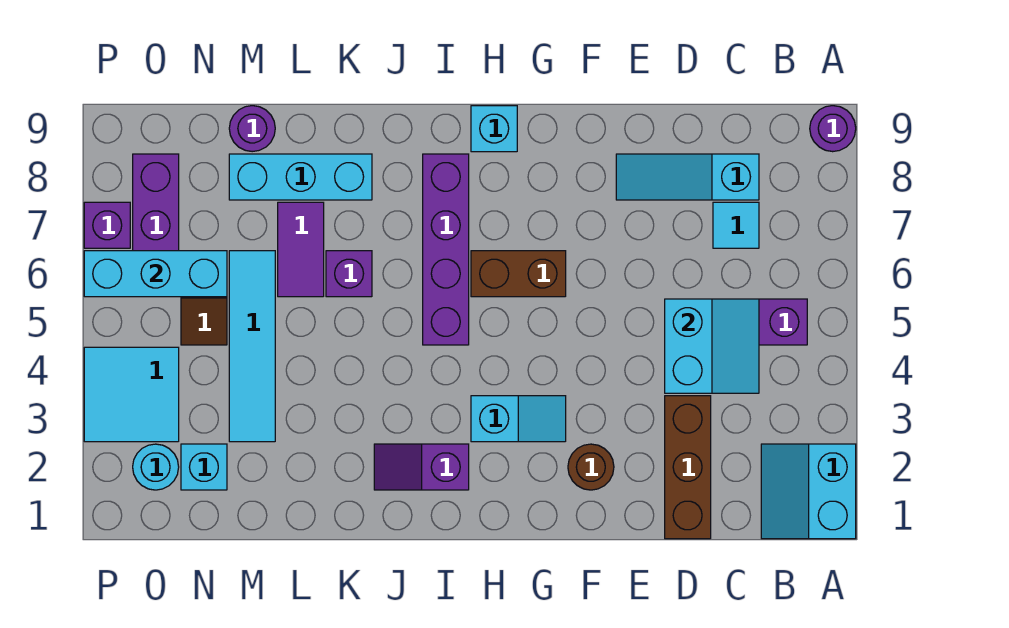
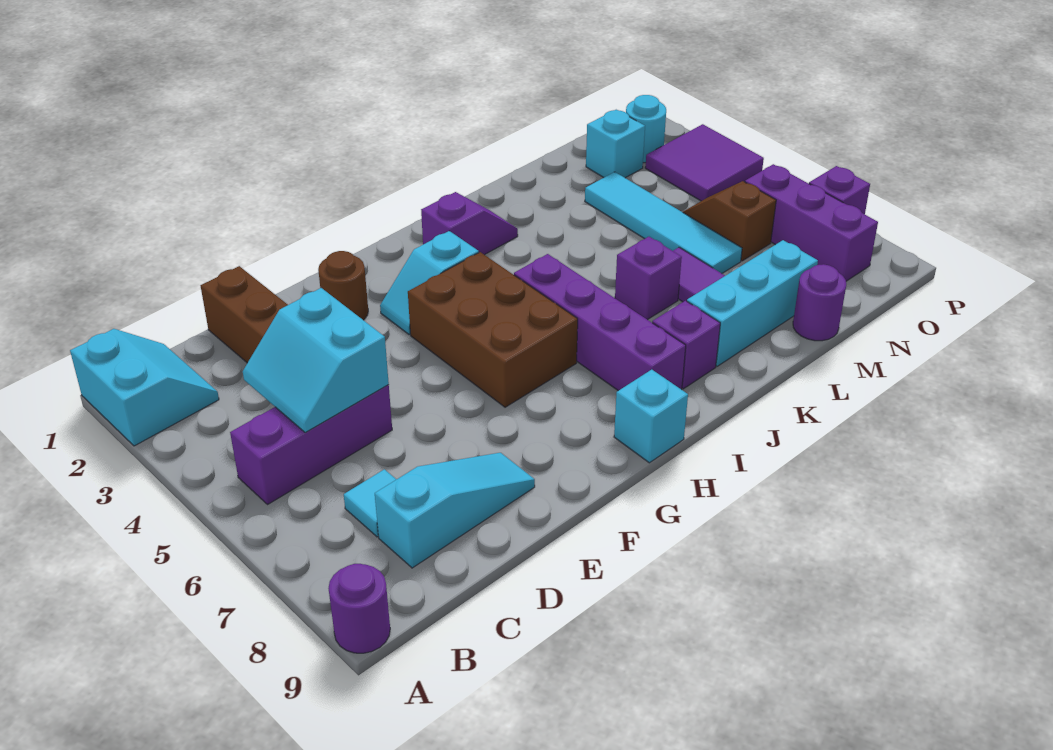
brown brick G6:H6 level 1 -> brown brick G4:H6 level 1
none -> purple brick J8 level 1
cyan brick N6:P6 level 2 -> none
cyan tile O3:P4 level 1 -> purple tile O3:P4 level 1

